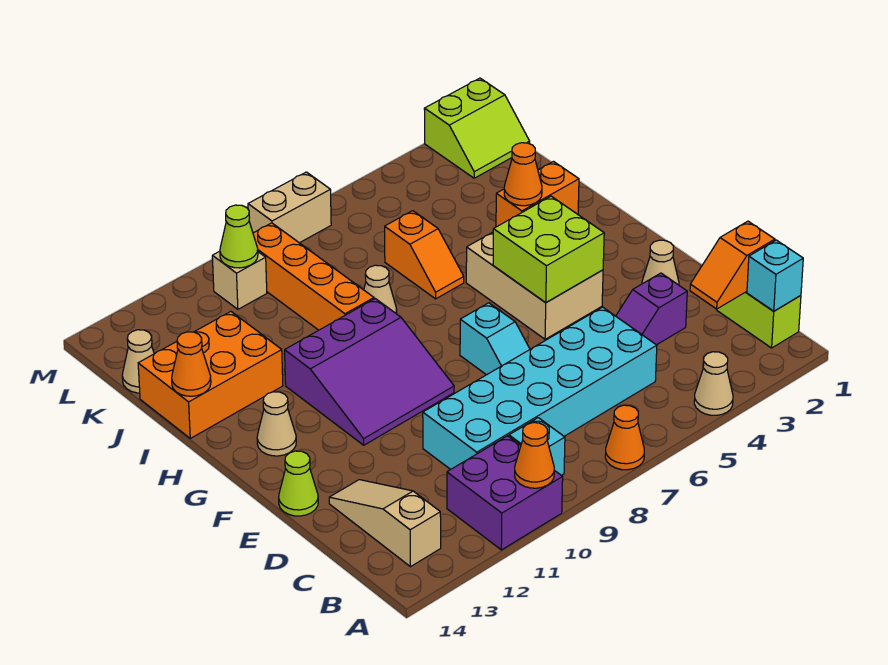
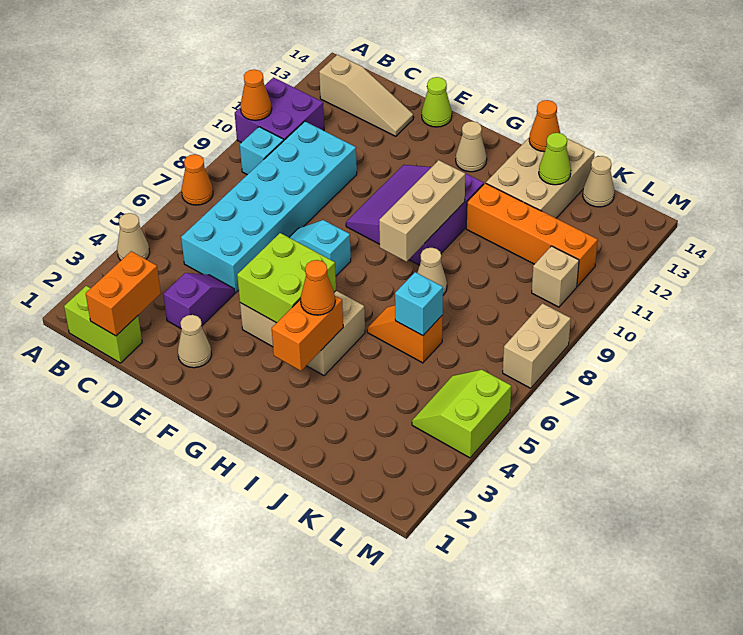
cyan brick B1 level 2 -> cyan brick J6 level 2
orange slope C1:C2 level 2 top 1 -> orange brick C1:C2 level 2
none -> tan brick H8:H10 level 2
orange brick I9:L9 level 1 -> orange brick I11:L11 level 1
orange brick I12:J14 level 1 -> tan brick I12:J14 level 1
lime slope L1:M2 level 1 top M -> lime slope L4:M5 level 1 top M
lime cone L10 level 2 -> lime cone J13 level 2

